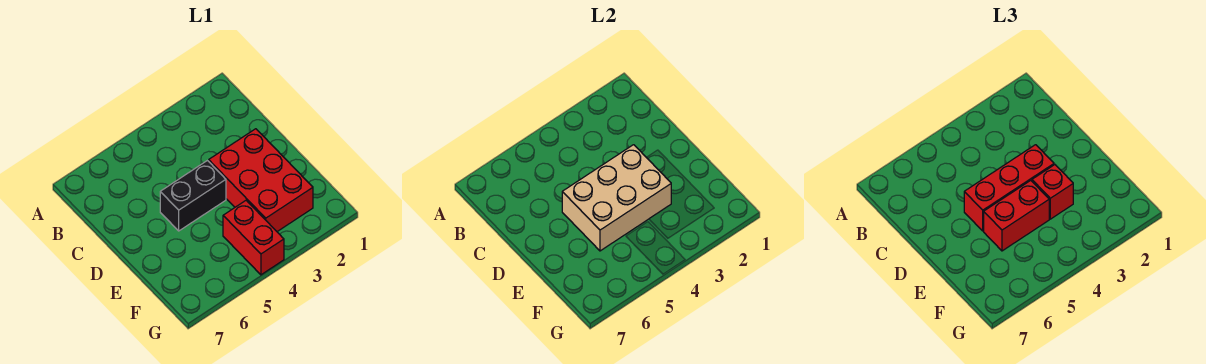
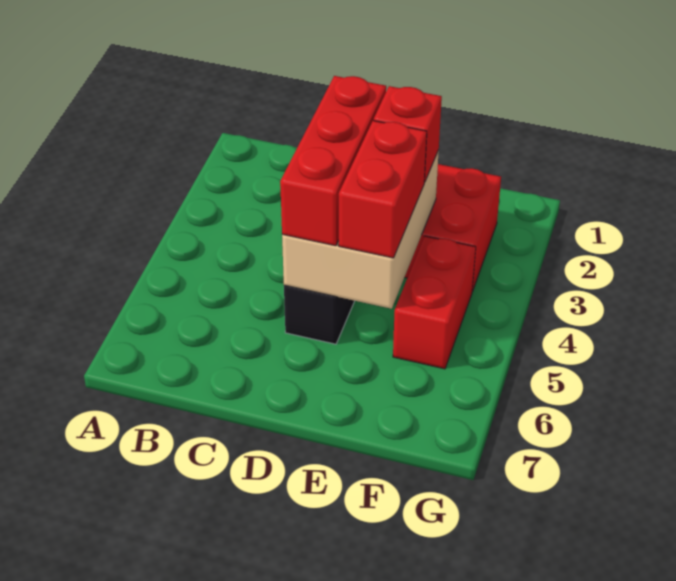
red brick F4:G4 level 1 -> red brick F4:F5 level 1

